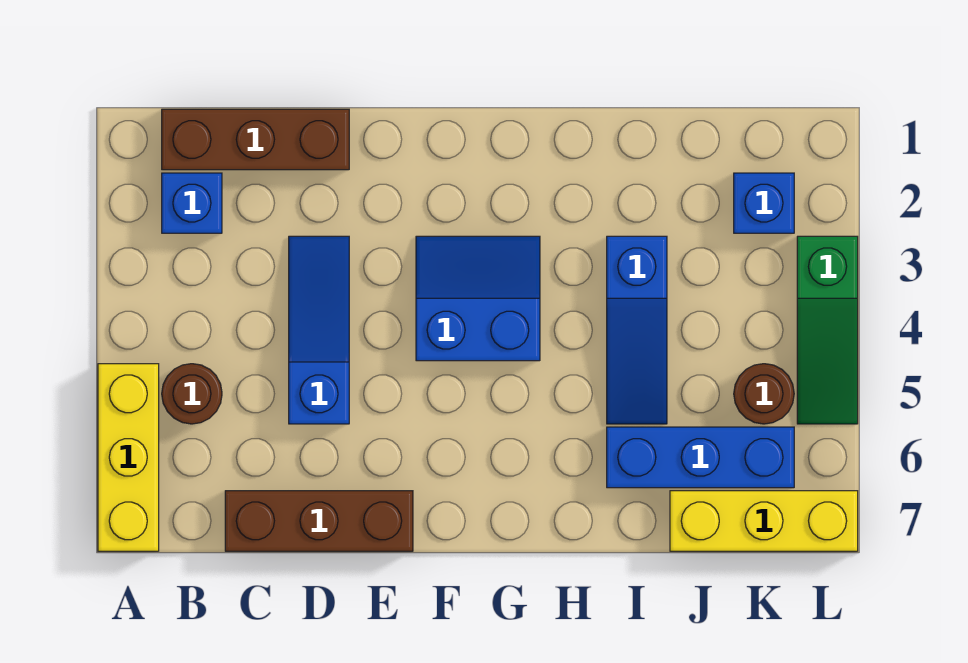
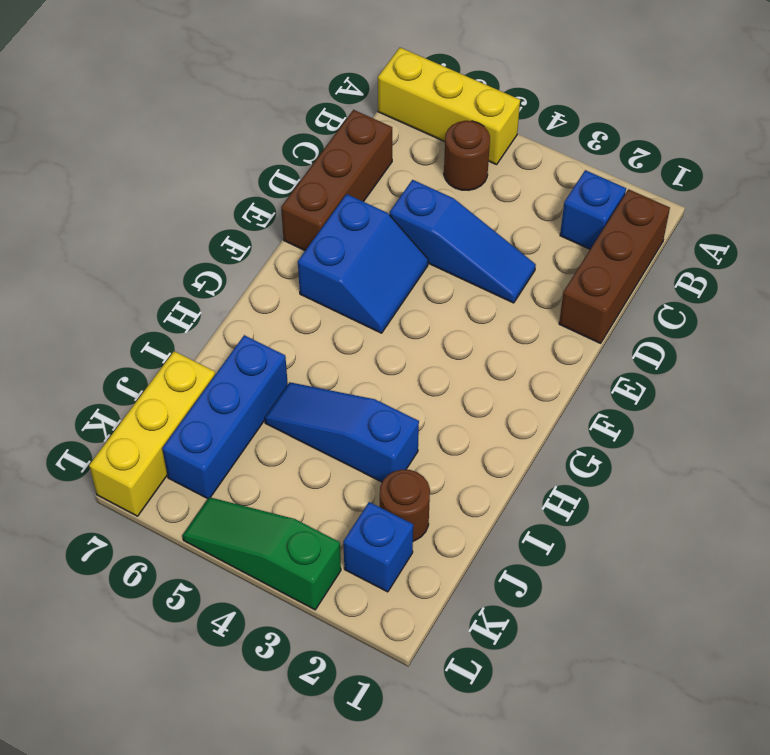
blue slope F3:G4 level 1 top 4 -> blue slope E5:F6 level 1 top 6
brown round brick K5 level 1 -> brown round brick J2 level 1

